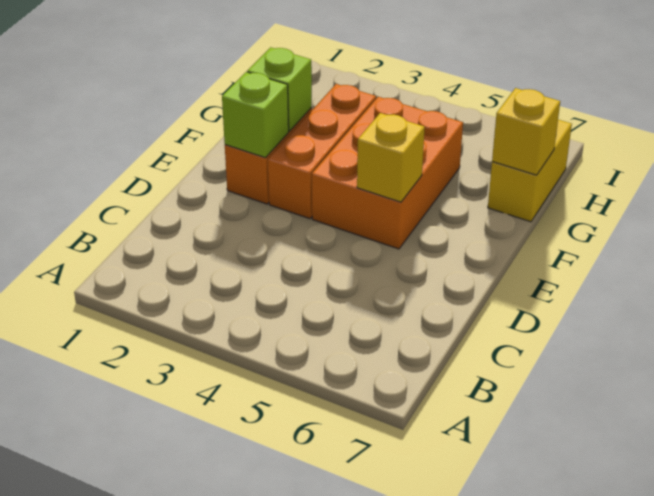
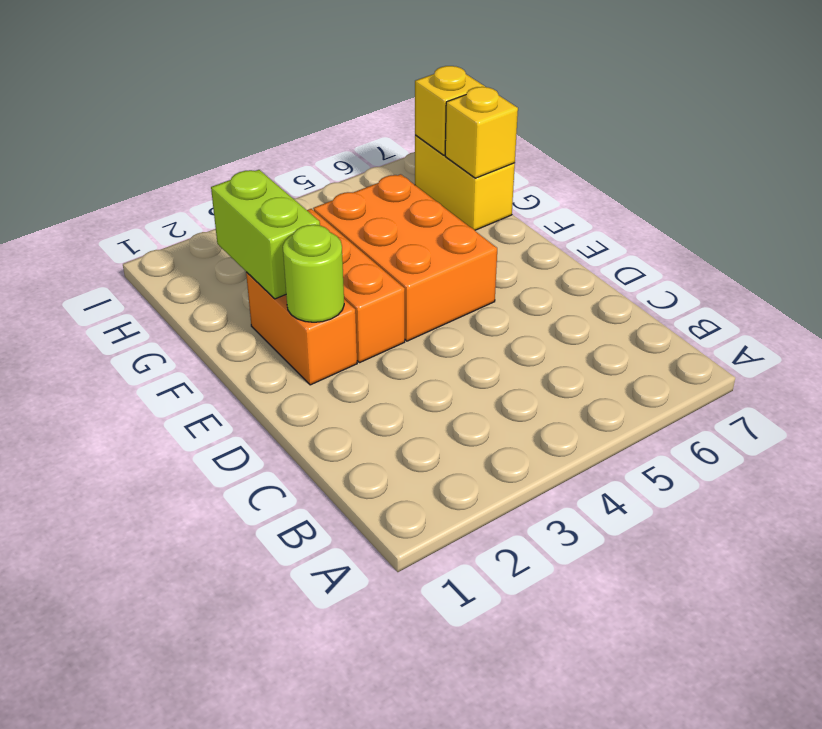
lime brick E2 level 2 -> lime round brick E2 level 2
yellow brick E5 level 2 -> yellow brick H7 level 2
lime brick F2 level 2 -> lime brick F2:G2 level 2

